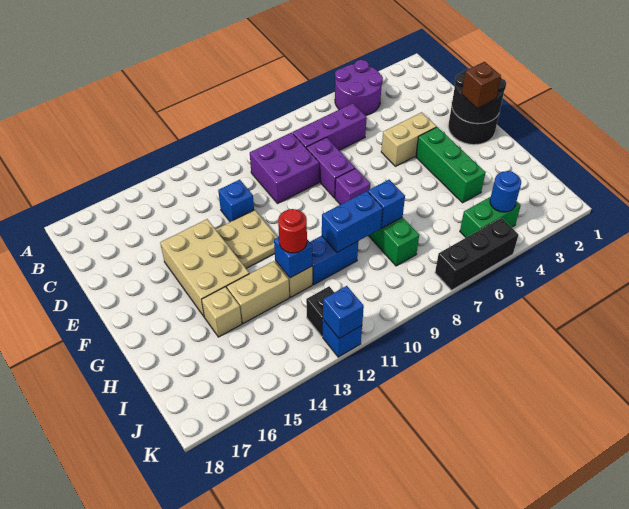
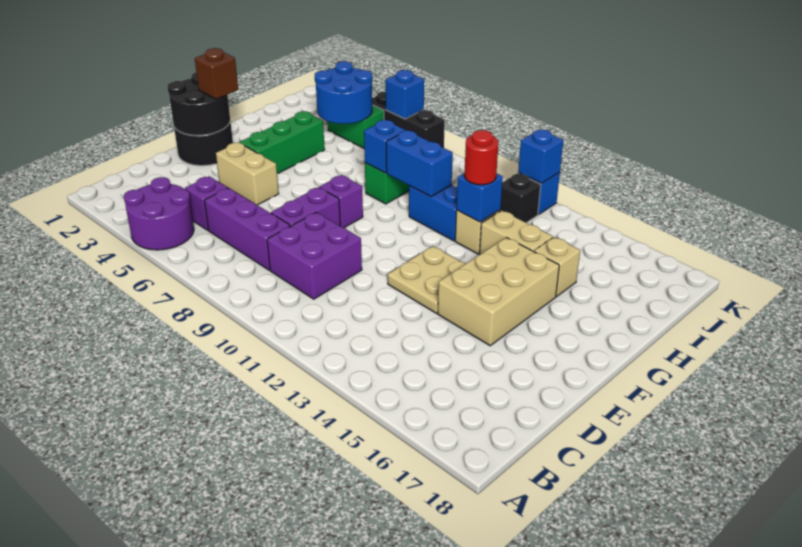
none -> purple brick C5 level 1
blue brick D12 level 1 -> blue brick K6 level 2
blue round brick J4 level 2 -> blue round brick I4:J5 level 2

